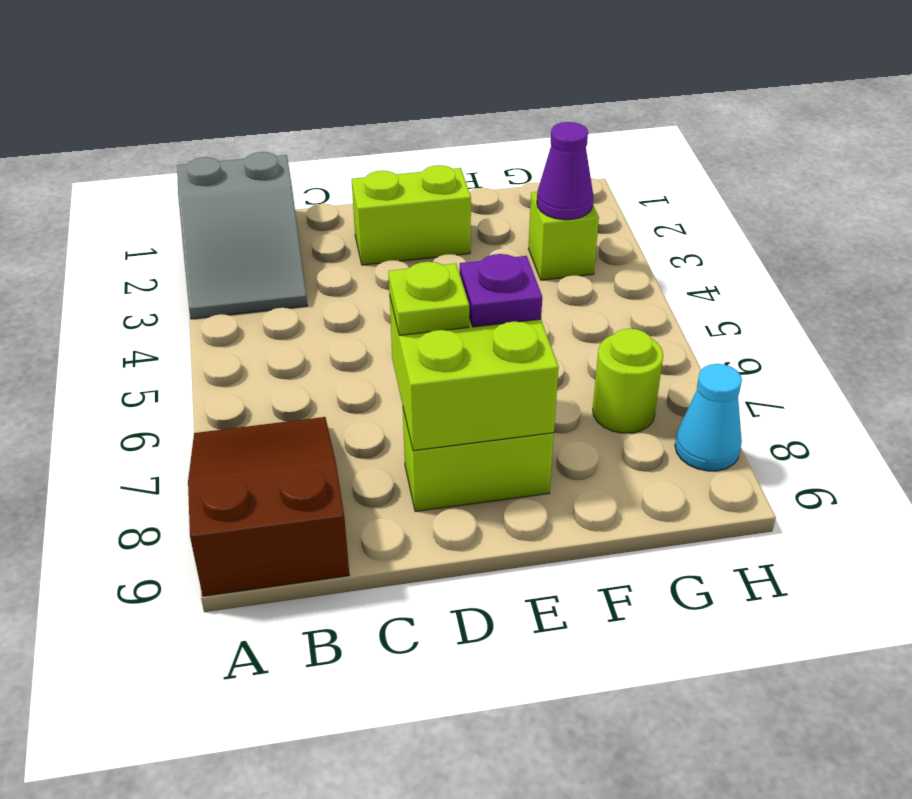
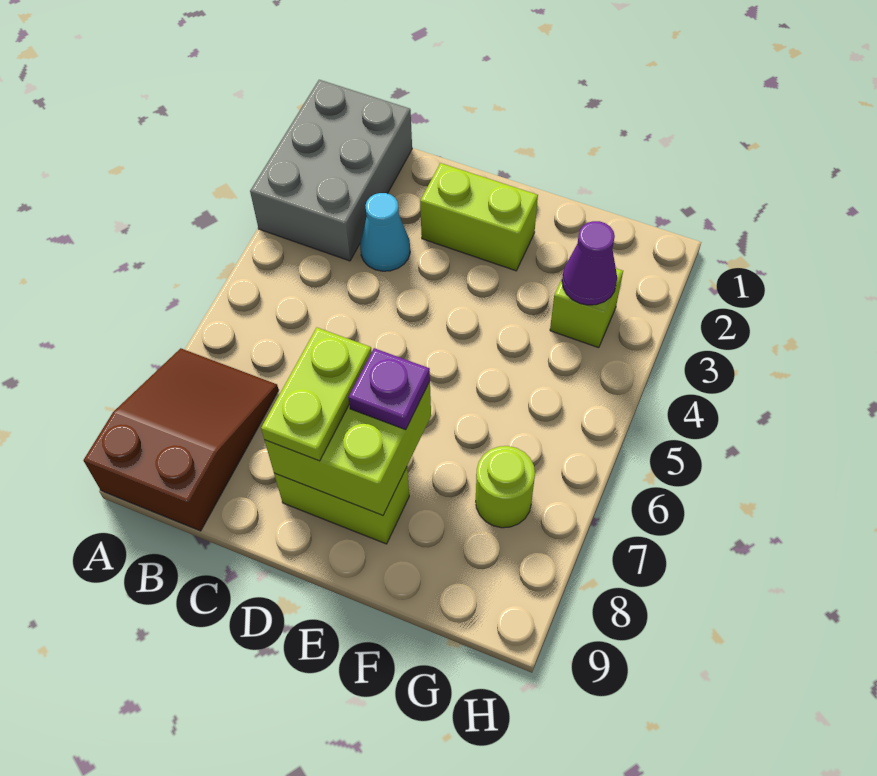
grey slope A1:B3 level 1 top 1 -> grey brick A1:B3 level 1
lime plate D7 level 3 -> lime plate D7:D8 level 3
cyan cone H8 level 1 -> cyan cone C3 level 1

